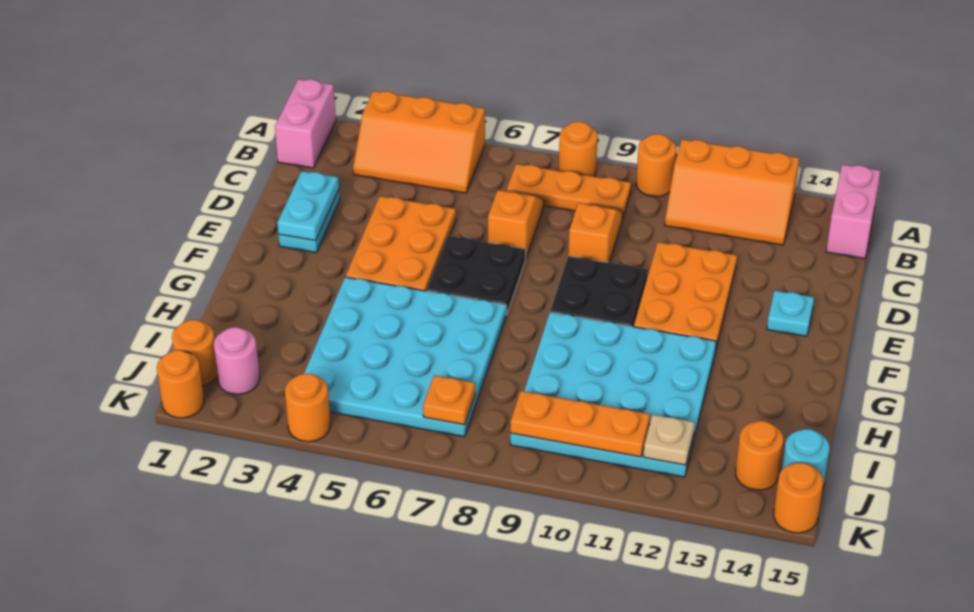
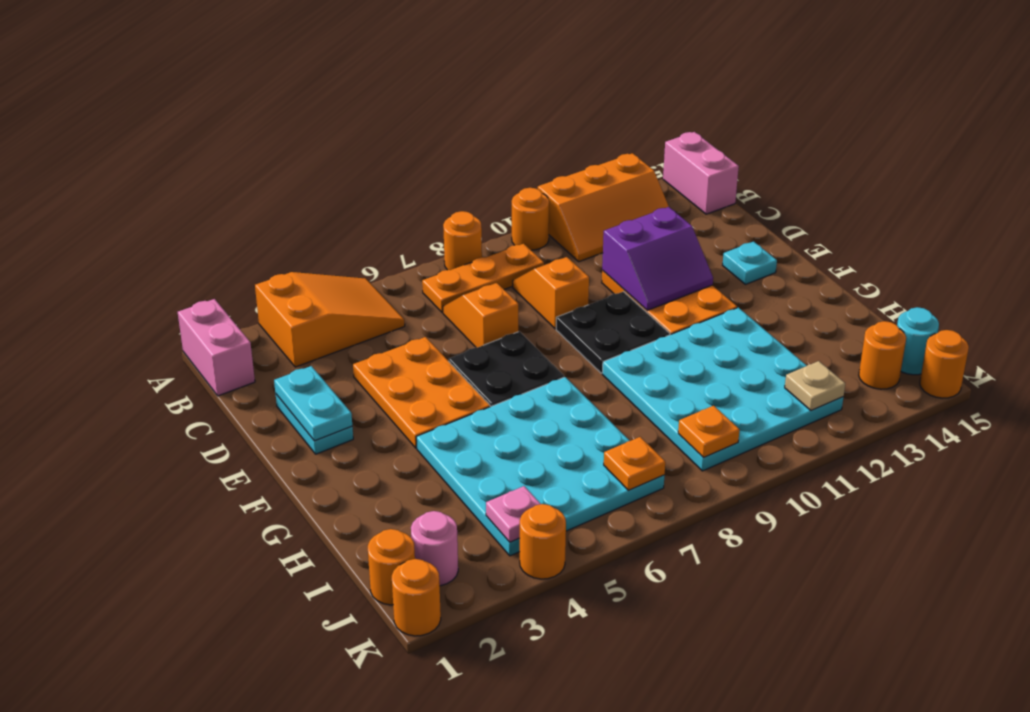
orange slope A3:B5 level 1 top A -> orange slope A3:B5 level 1 top 3
none -> purple slope D11:E12 level 2 top D
none -> pink plate J4 level 2
orange plate J9:J11 level 2 -> orange plate J9 level 2

